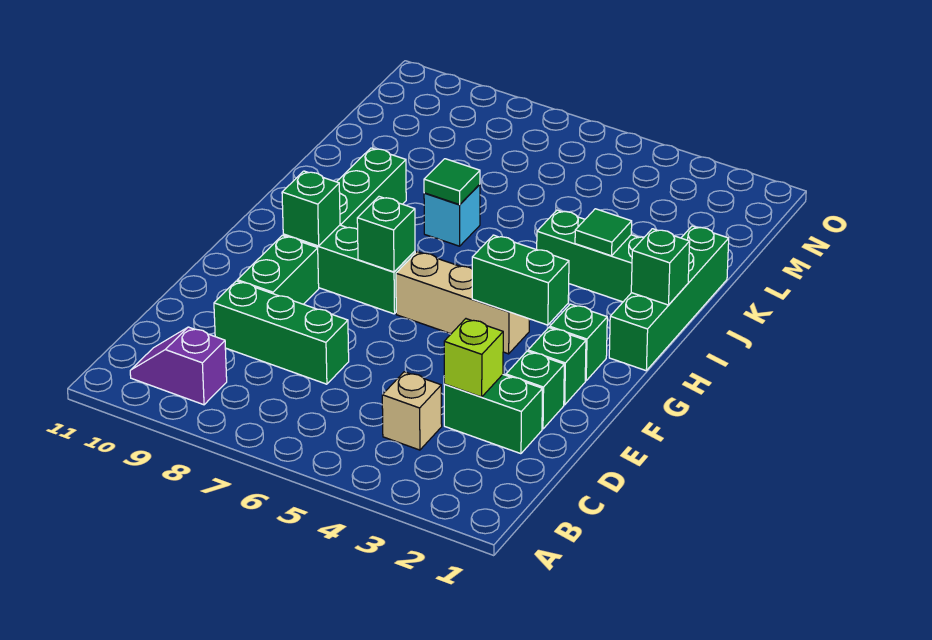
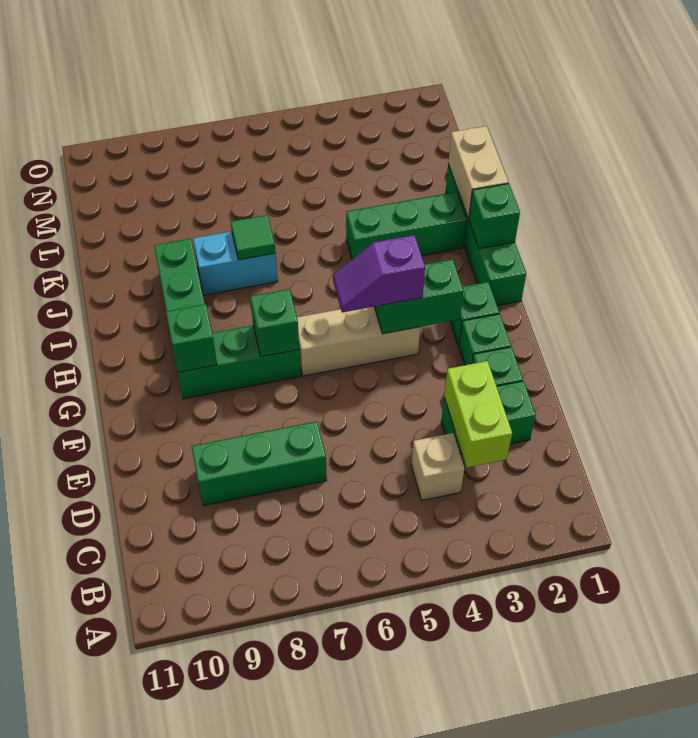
purple slope B9:B10 level 1 top 9 -> purple slope G4:G5 level 3 top 4
lime brick D3 level 2 -> lime brick C3:D3 level 2
green brick E9:F9 level 1 -> none
none -> tan brick J1:K1 level 2
green tile J3 level 2 -> none
cyan brick J7 level 1 -> cyan brick J7:J8 level 1

